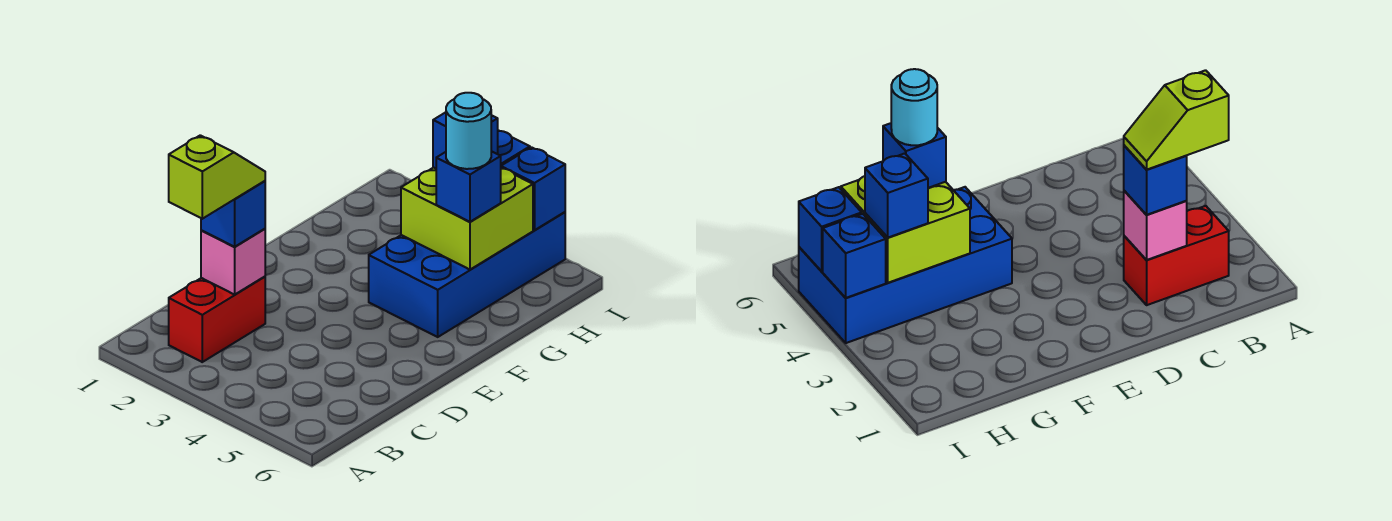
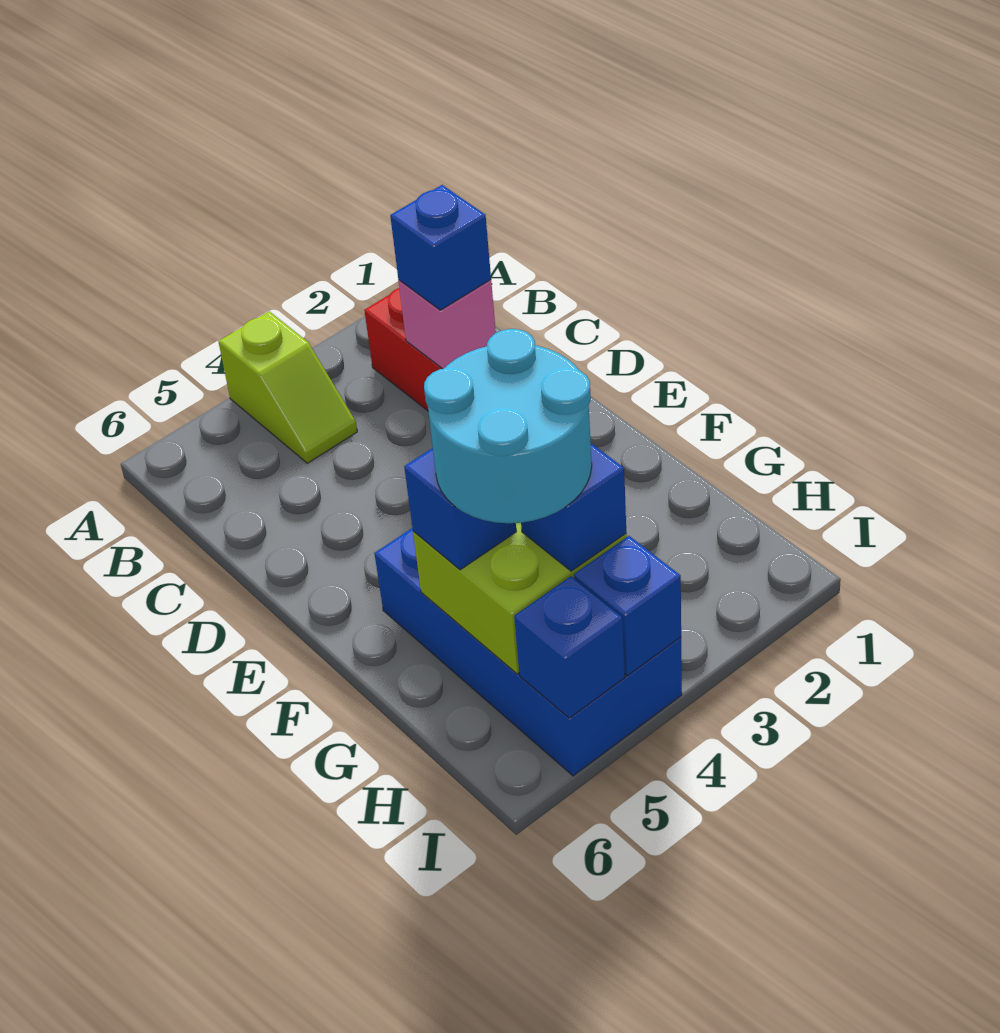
lime slope B2:C2 level 4 top B -> lime slope A4:B4 level 1 top A
cyan round brick G5 level 4 -> cyan round brick G4:H5 level 4

